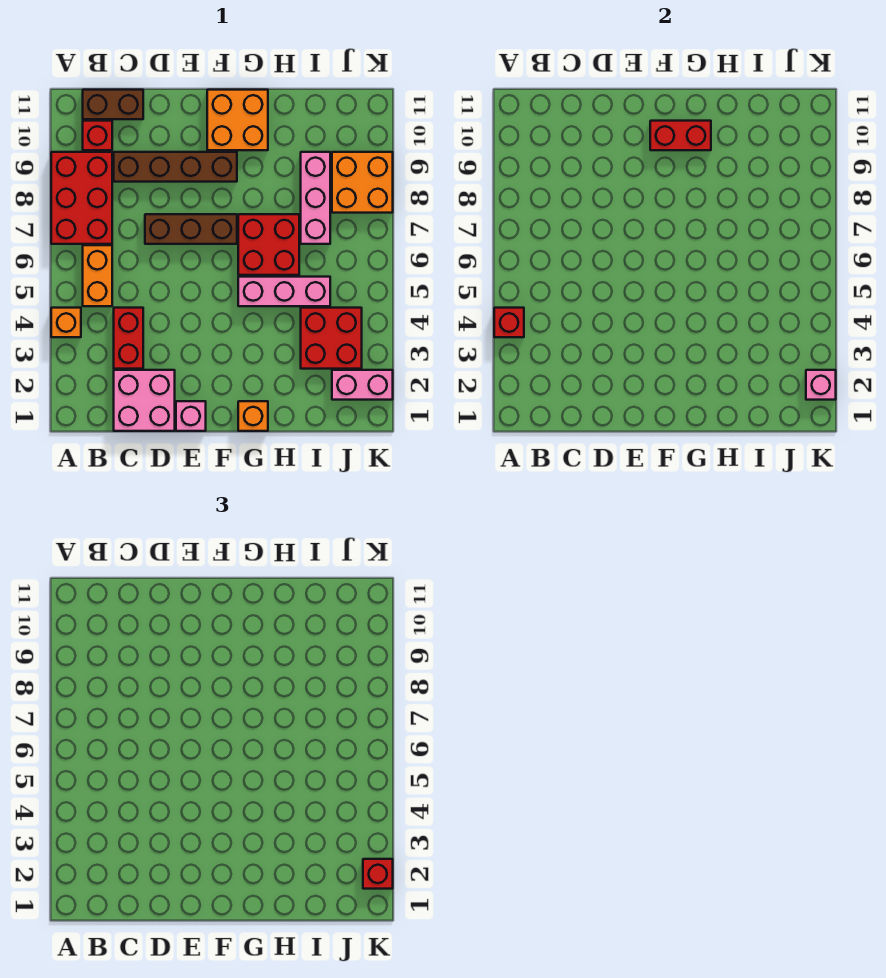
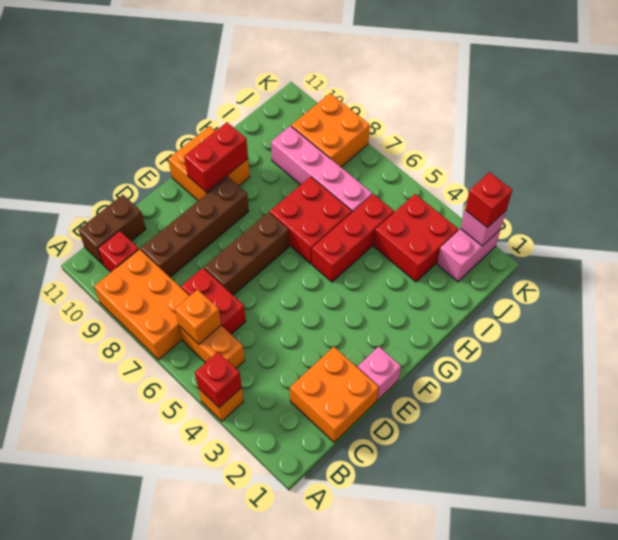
red brick A7:B9 level 1 -> orange brick A7:B9 level 1
pink brick C1:D2 level 1 -> orange brick C1:D2 level 1
red brick C3:C4 level 1 -> red brick C6:C7 level 1
orange brick G1 level 1 -> orange brick B6 level 2
pink brick G5:I5 level 1 -> red brick G5:I5 level 1
pink brick I7:I9 level 1 -> pink brick I6:I9 level 1

